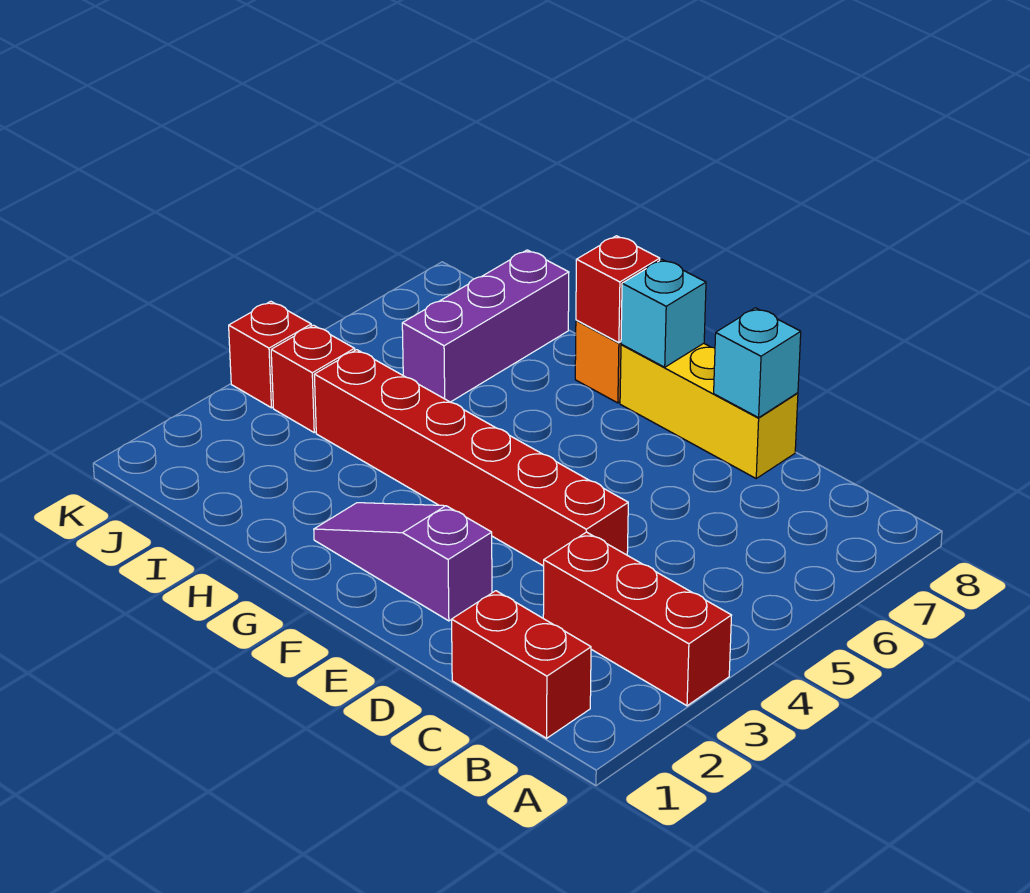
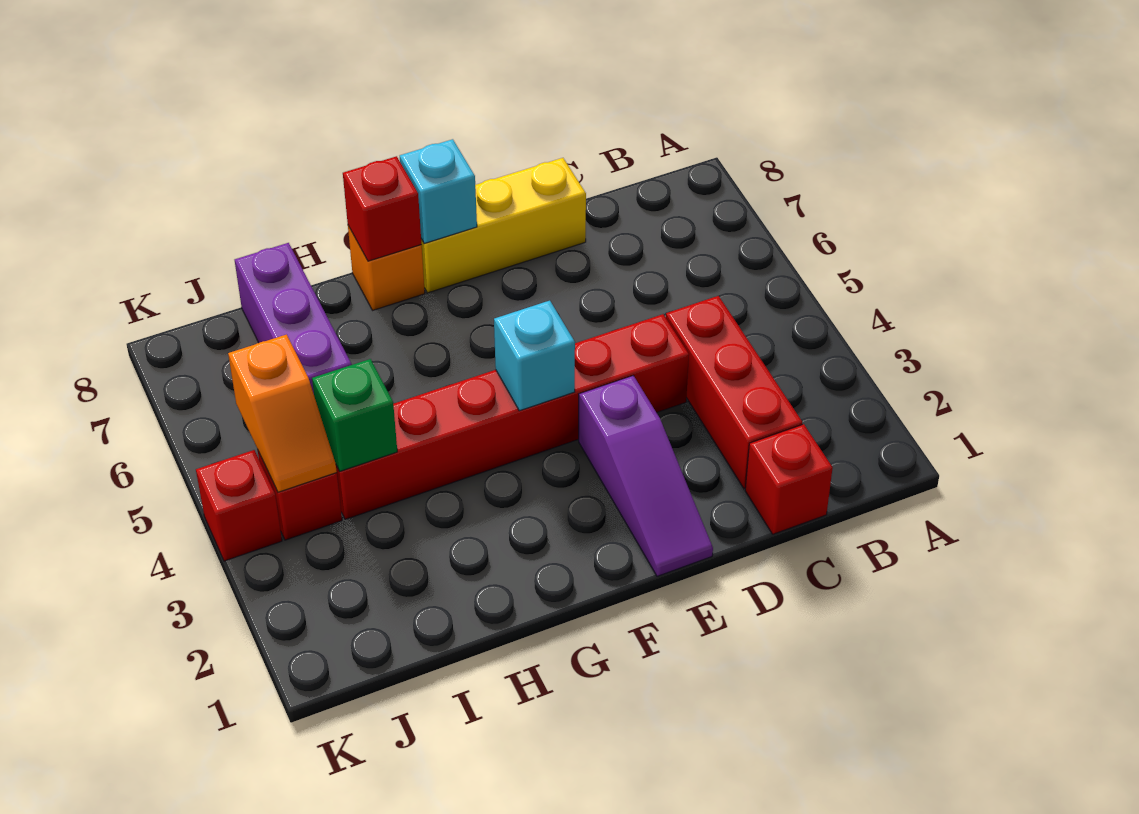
red brick A3:C3 level 1 -> red brick C2:C4 level 1
red brick B1:C1 level 1 -> red brick C1 level 1
cyan brick D8 level 2 -> cyan brick F4 level 2
purple slope E2:G2 level 1 top E -> purple slope E1:E3 level 1 top 3
none -> green brick I4 level 2
none -> orange slope J4:J5 level 2 top 5

